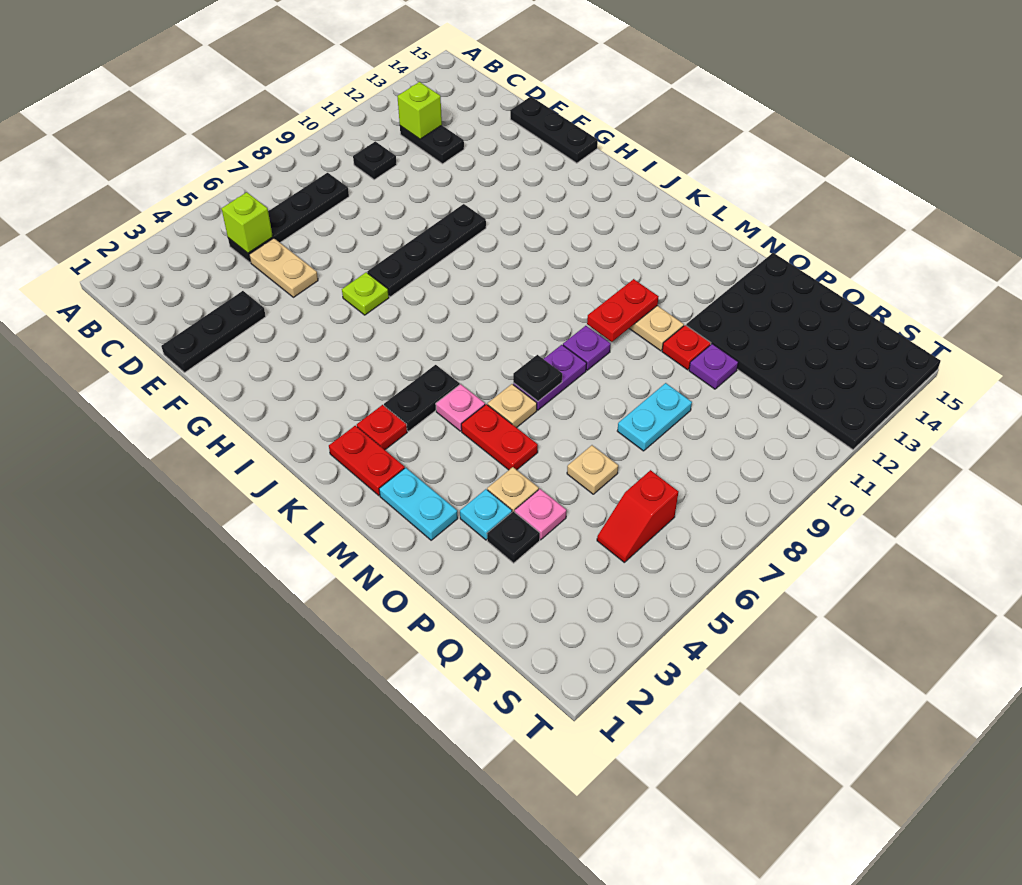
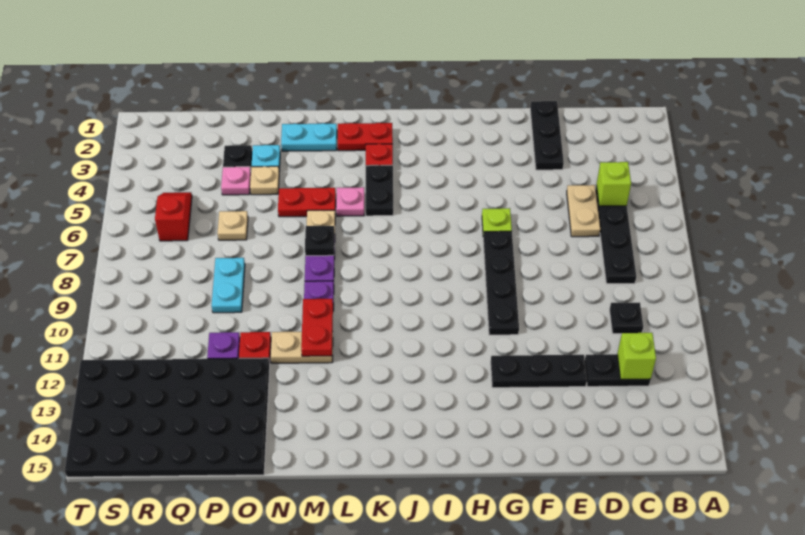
tan plate D5:E5 level 1 -> tan plate D5:D6 level 1
black plate E15:G15 level 1 -> black plate E12:G12 level 1

